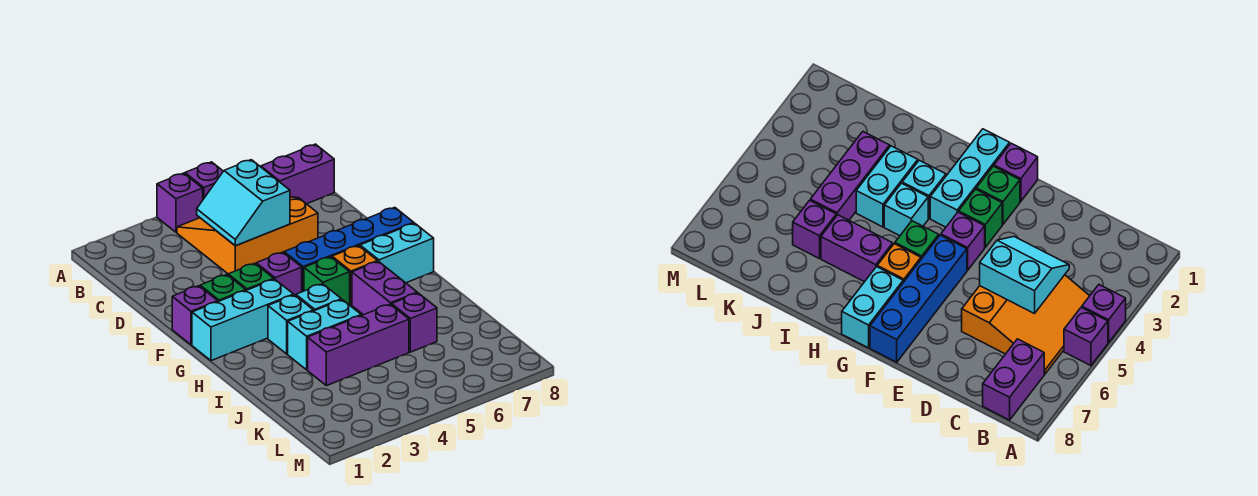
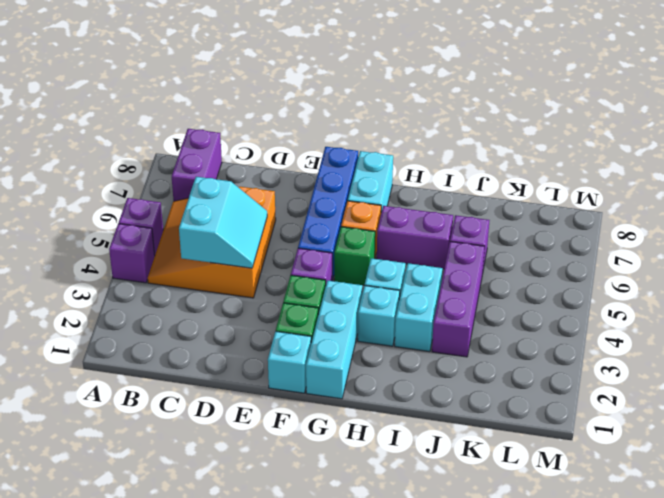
cyan slope C4:D5 level 2 top 5 -> cyan slope C4:D5 level 2 top C
purple brick F1 level 1 -> cyan brick F1 level 1

